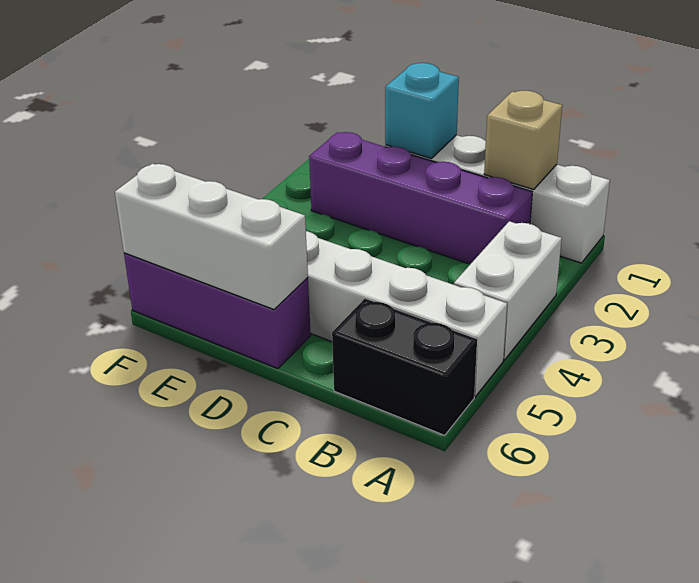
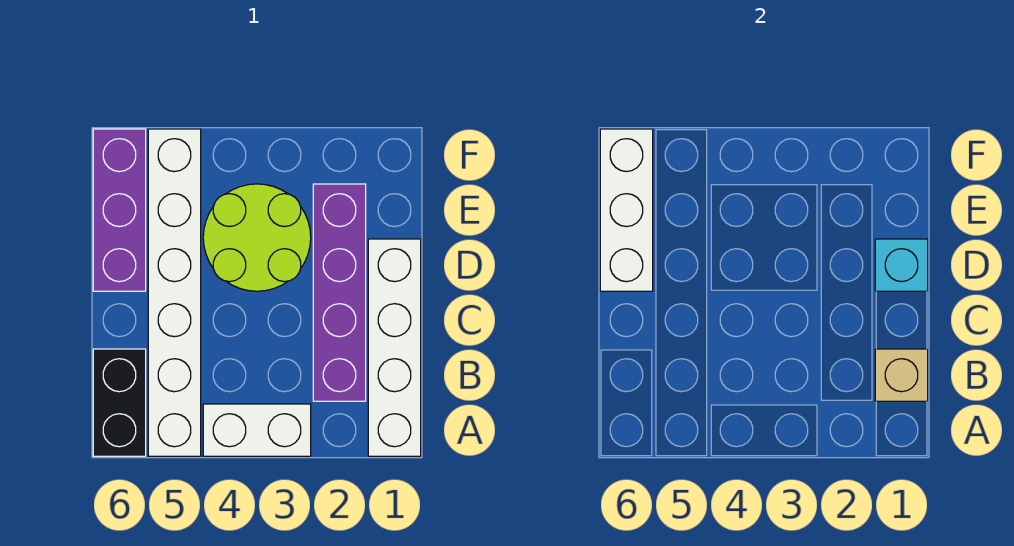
none -> lime round brick D3:E4 level 1

